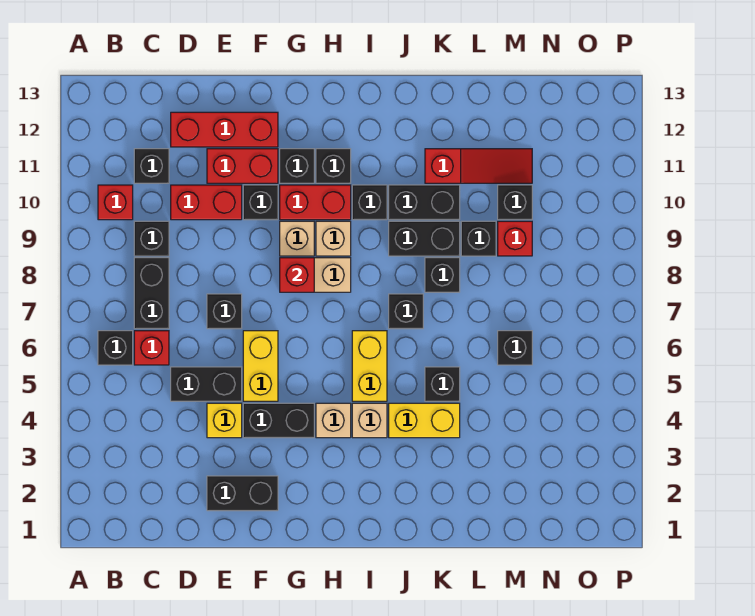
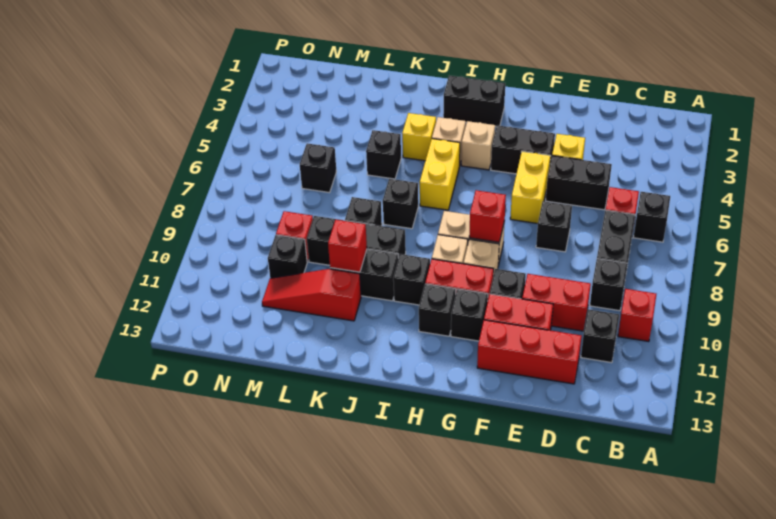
black brick E2:F2 level 1 -> black brick H2:I2 level 1
yellow brick J4:K4 level 1 -> yellow brick J4 level 1
none -> red brick K10 level 2

